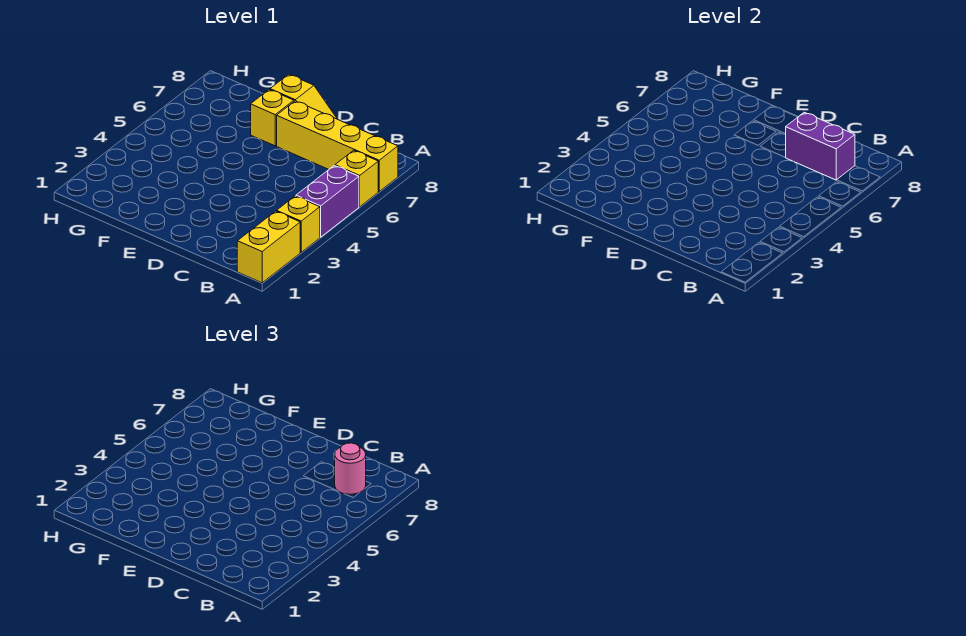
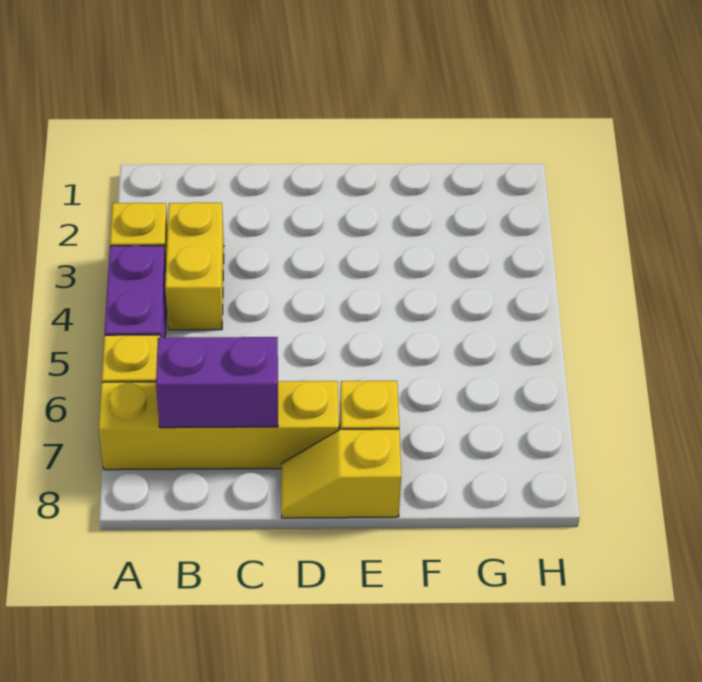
yellow brick A1:A2 level 1 -> yellow brick B3:B4 level 1
pink round brick B7 level 3 -> none

